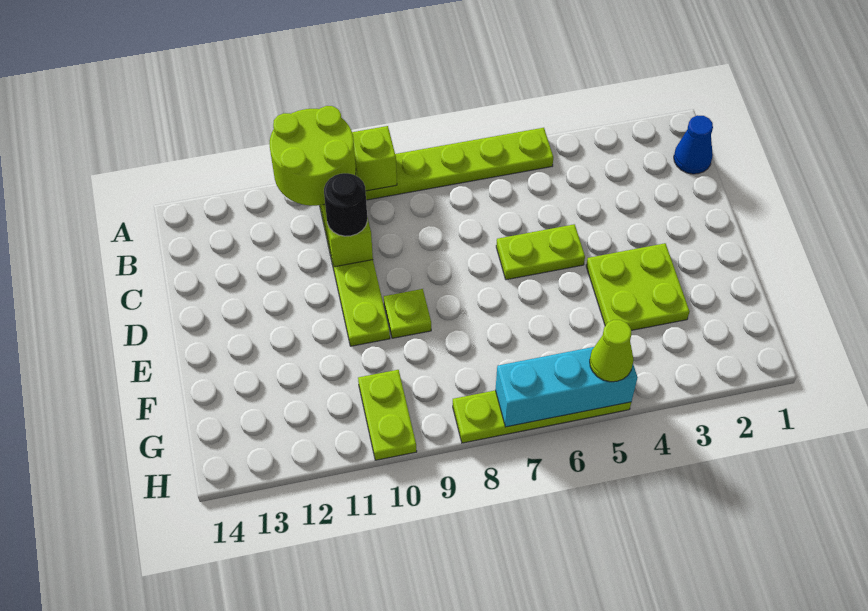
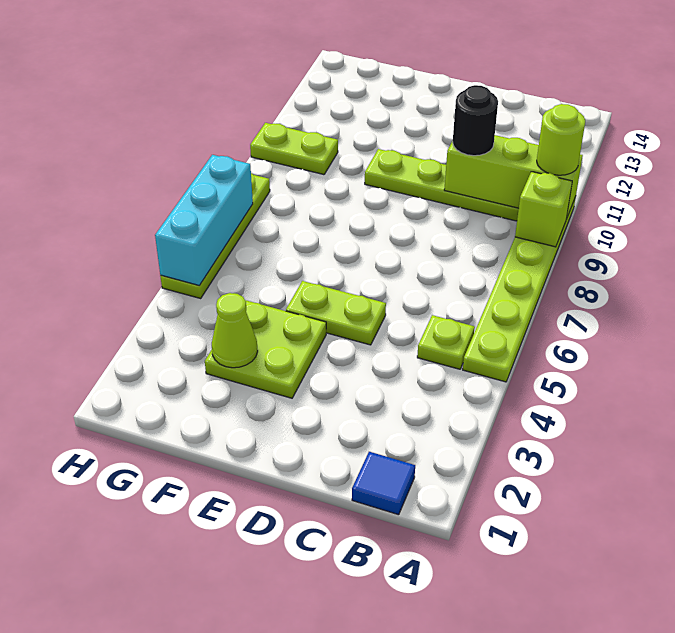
lime round brick A10:B11 level 3 -> lime round brick A10 level 3
blue cone B1 level 1 -> blue tile B1 level 1
lime plate D5:D6 level 1 -> lime plate D5:E5 level 1
lime plate E9 level 1 -> lime plate B5 level 1
lime cone H5 level 3 -> lime cone F3 level 2

